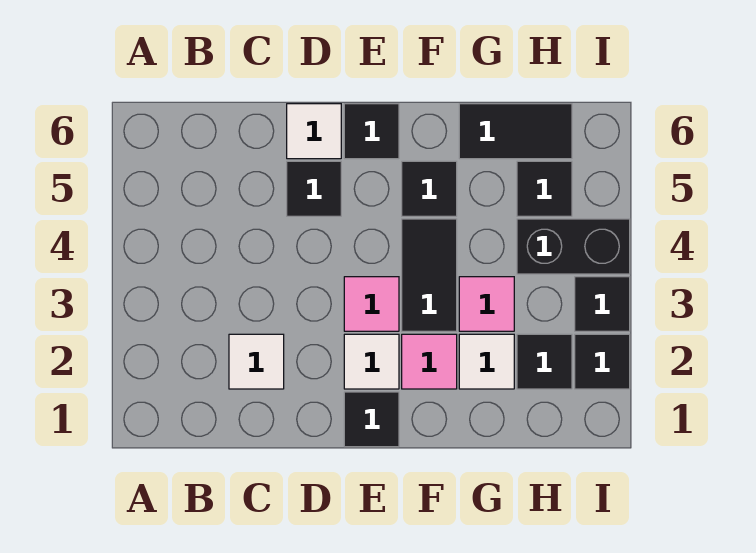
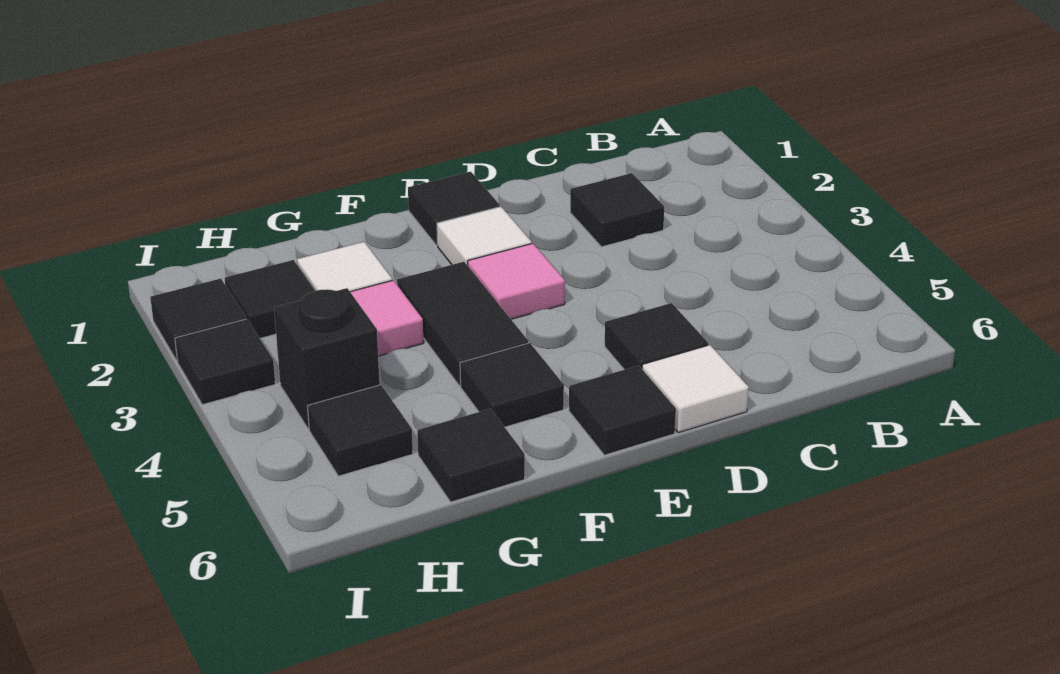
white tile C2 level 1 -> black tile C2 level 1
pink tile F2 level 1 -> none
black tile G6:H6 level 1 -> black tile G6 level 1
black brick H4:I4 level 1 -> black brick H4 level 1

